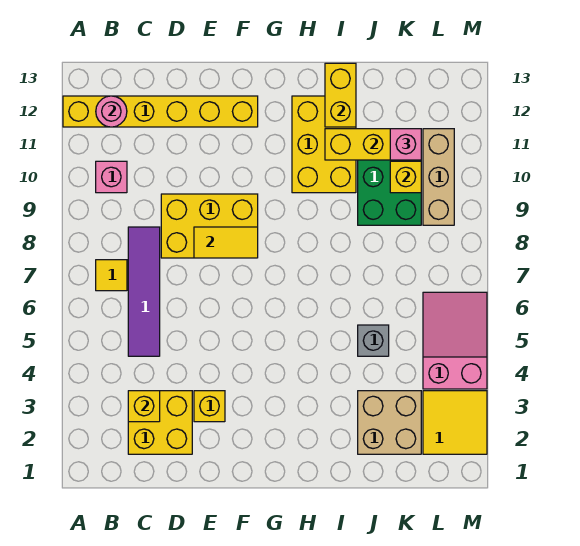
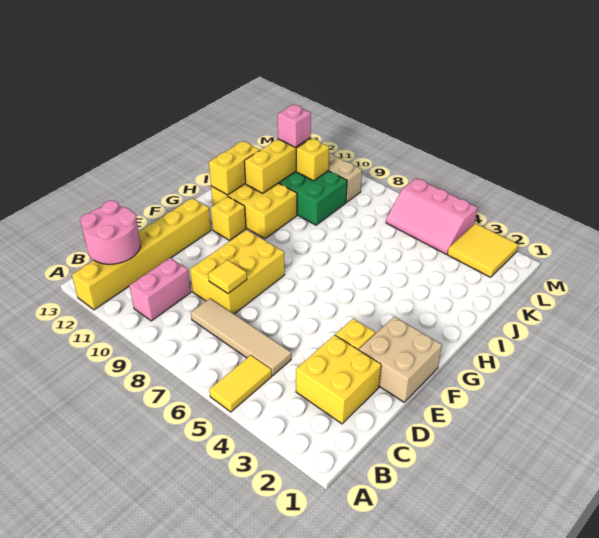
yellow tile B7 level 1 -> yellow tile D8 level 2
pink brick B10 level 1 -> pink brick B10:C10 level 1
pink round brick B12 level 2 -> pink round brick B12:C13 level 2
yellow brick C3 level 2 -> yellow brick G11 level 1
purple tile C5:C8 level 1 -> tan tile C5:C8 level 1
yellow tile E8:F8 level 2 -> yellow tile A5:B5 level 1
yellow brick I12:I13 level 2 -> yellow brick H12:I12 level 2
tan brick J2:K3 level 1 -> tan brick E1:F2 level 1
grey brick J5 level 1 -> none
pink slope L4:M6 level 1 top 4 -> pink slope L4:M6 level 1 top M

